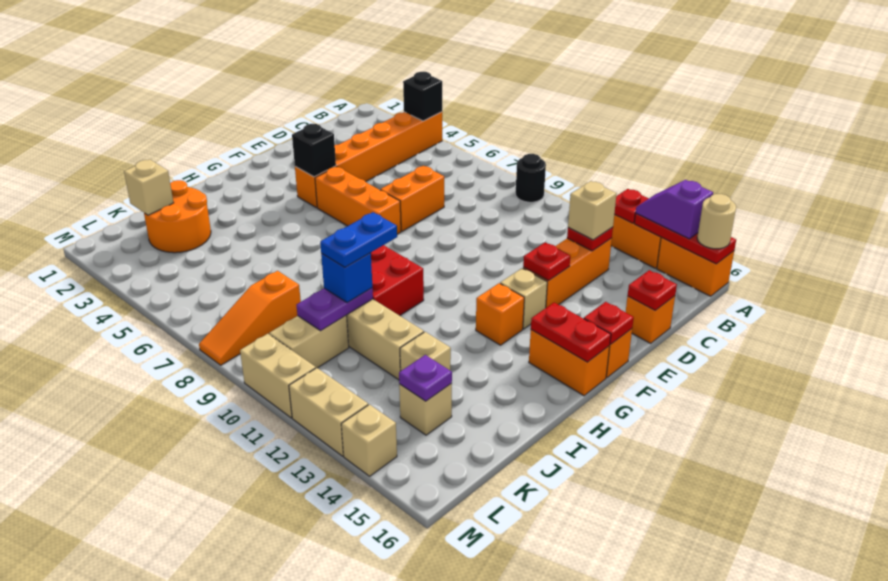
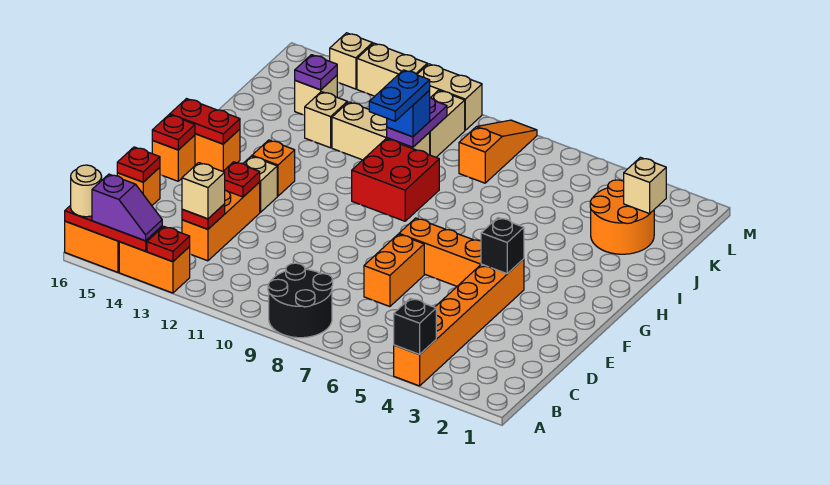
black round brick A9 level 1 -> black round brick A8:B9 level 1

